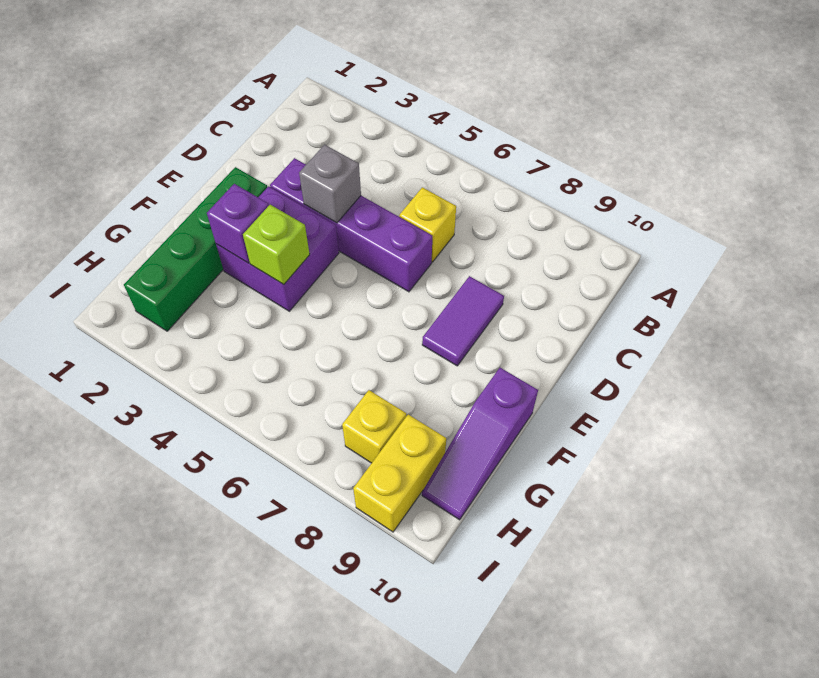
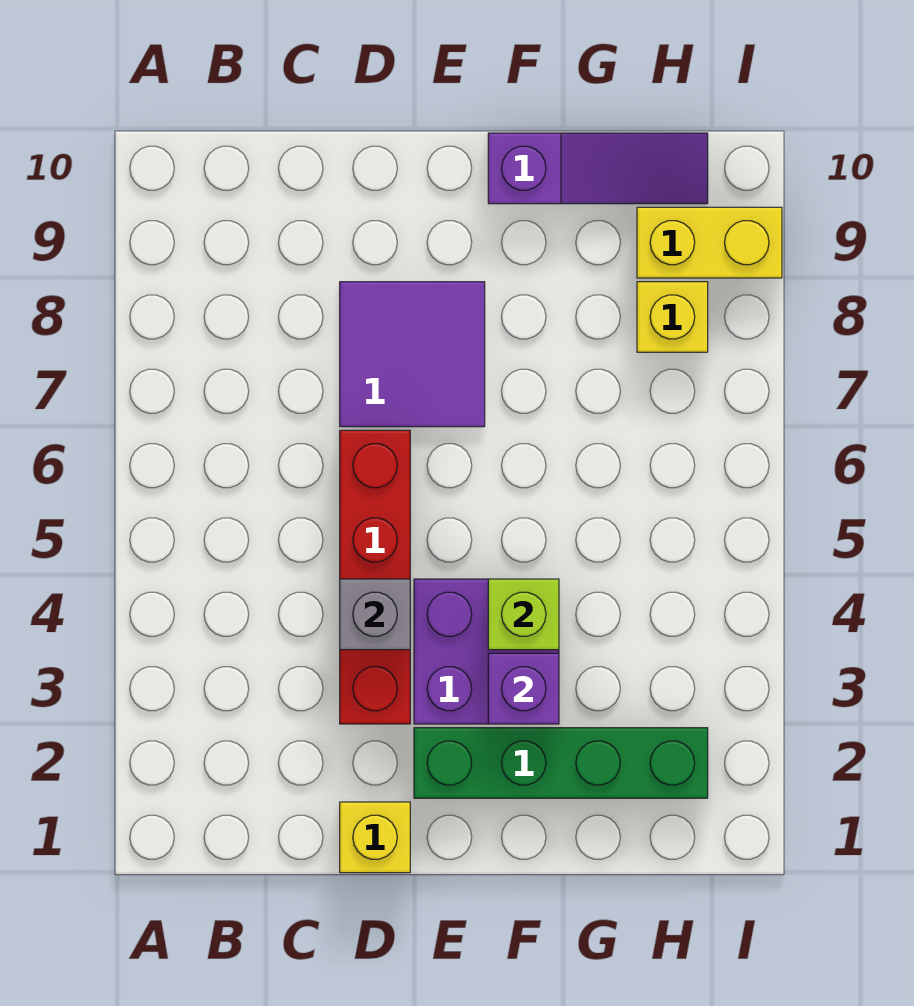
yellow brick C6 level 1 -> yellow brick D1 level 1
purple brick D3:D6 level 1 -> red brick D3:D6 level 1
purple tile D8:E8 level 1 -> purple tile D7:E8 level 1

